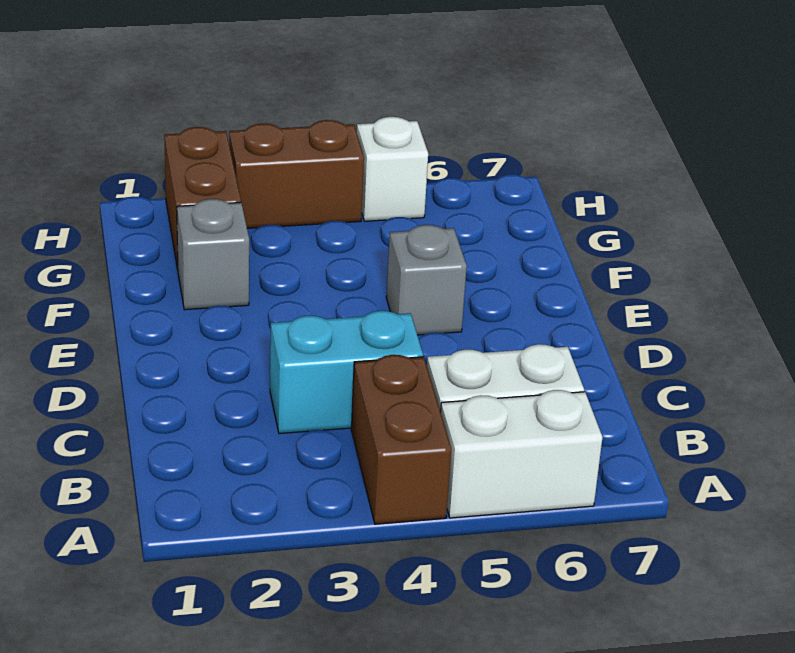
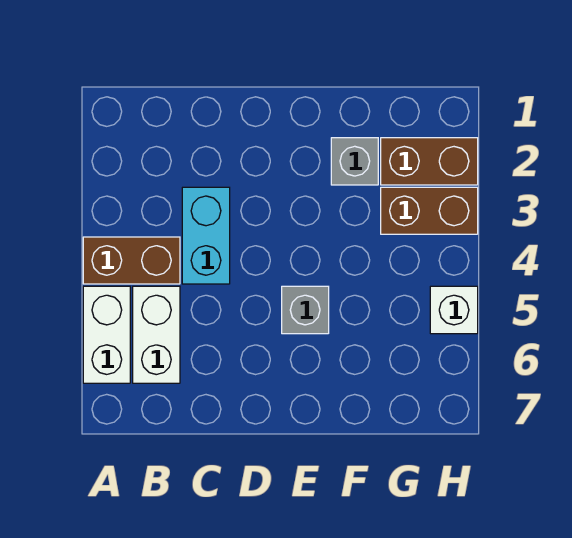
brown brick H3:H4 level 1 -> brown brick G3:H3 level 1

